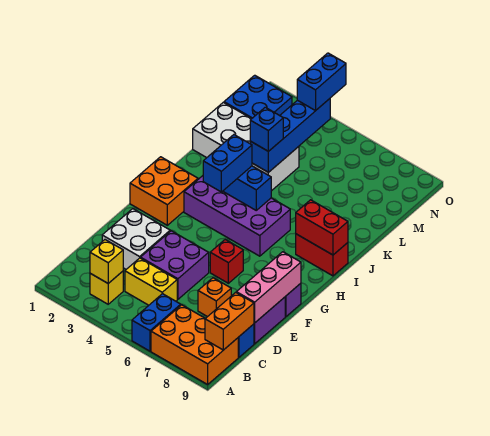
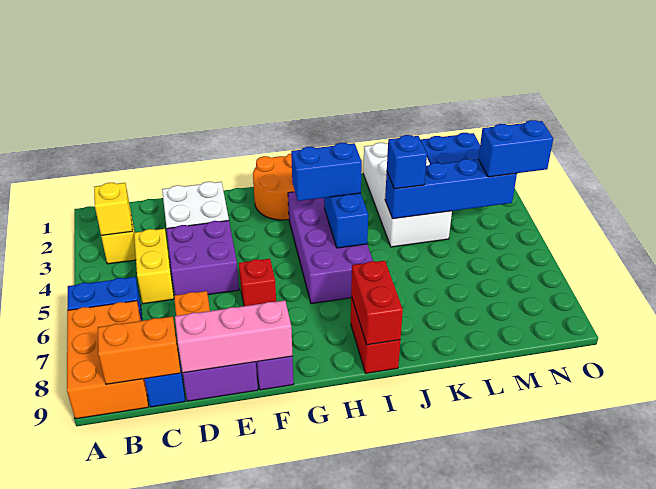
orange brick G1:H2 level 1 -> orange round brick G1:H2 level 1

